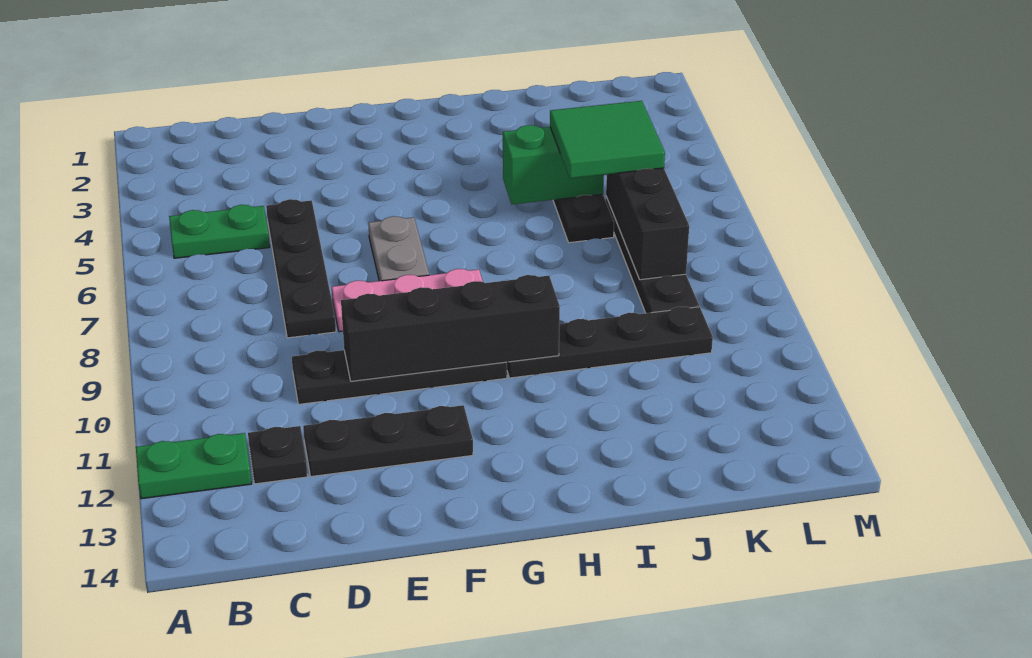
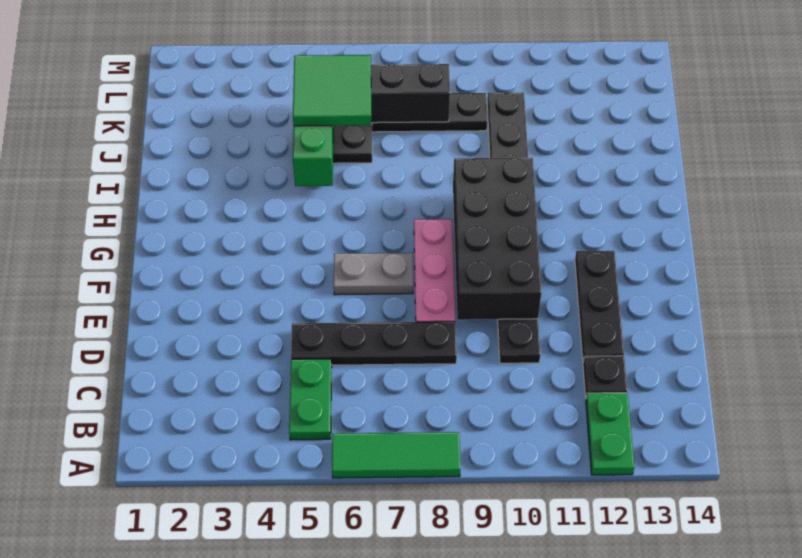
none -> green tile A6:A8 level 1
black brick E10:H10 level 2 -> black brick E9:H10 level 2

